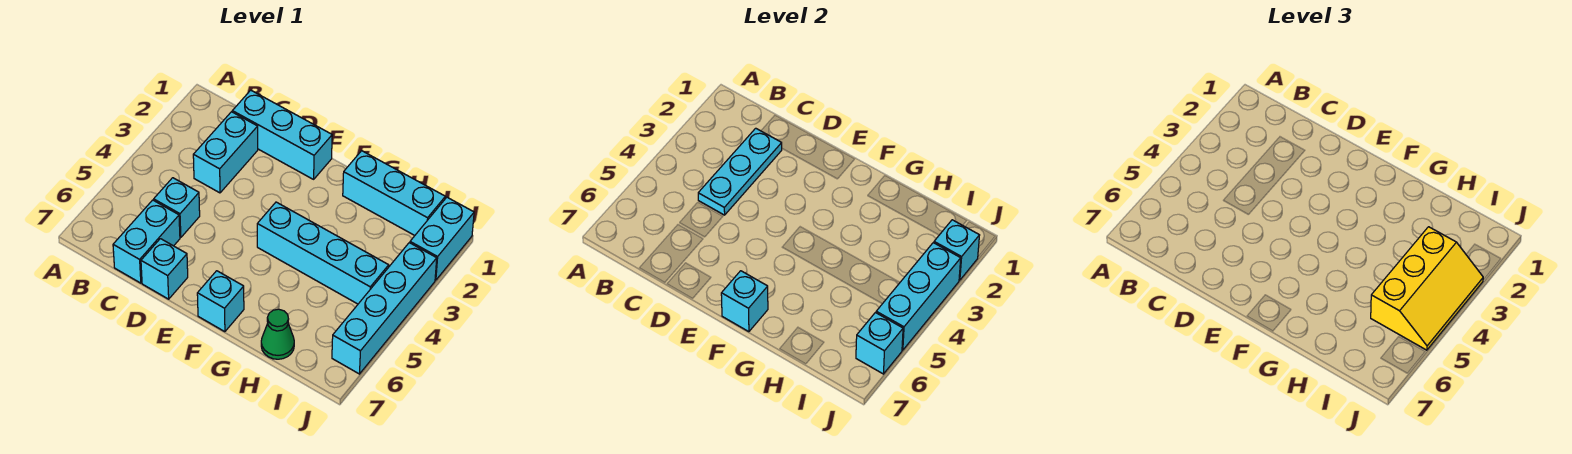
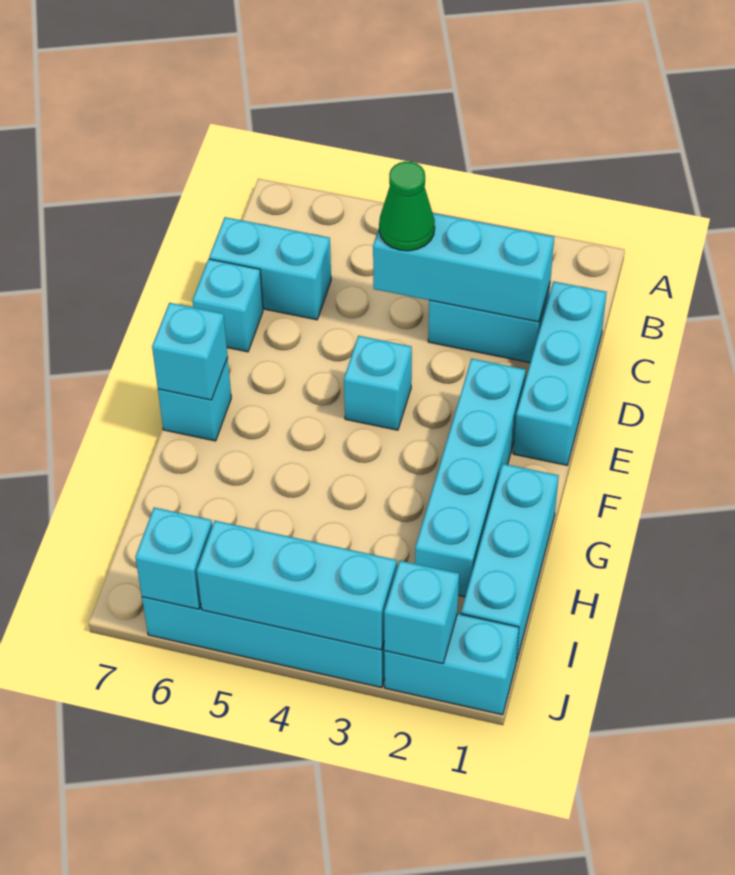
cyan plate C2:C4 level 2 -> cyan brick C2:C4 level 2
cyan brick C5 level 1 -> cyan brick E4 level 1
cyan brick F4:I4 level 1 -> cyan brick E2:H2 level 1
green cone H7 level 1 -> green cone C4 level 3
yellow slope I3:J5 level 3 top I -> none

